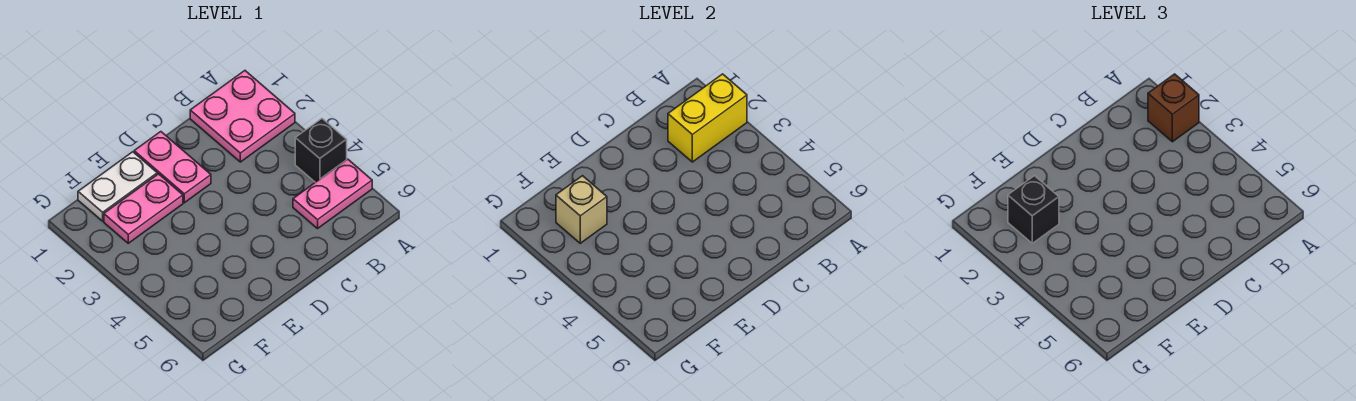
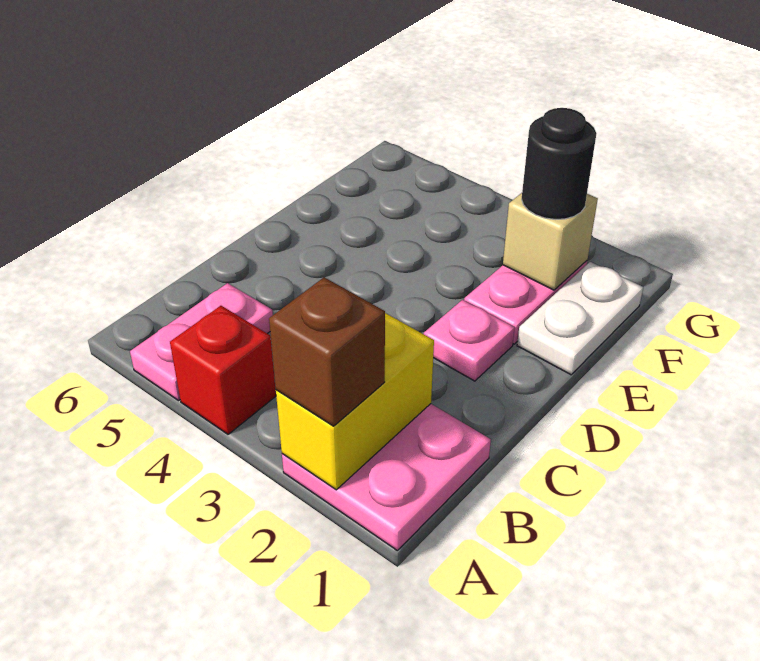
black brick A4 level 1 -> red brick A4 level 1
pink plate D1:D2 level 1 -> pink plate D2 level 1
black brick F2 level 3 -> black round brick F2 level 3

